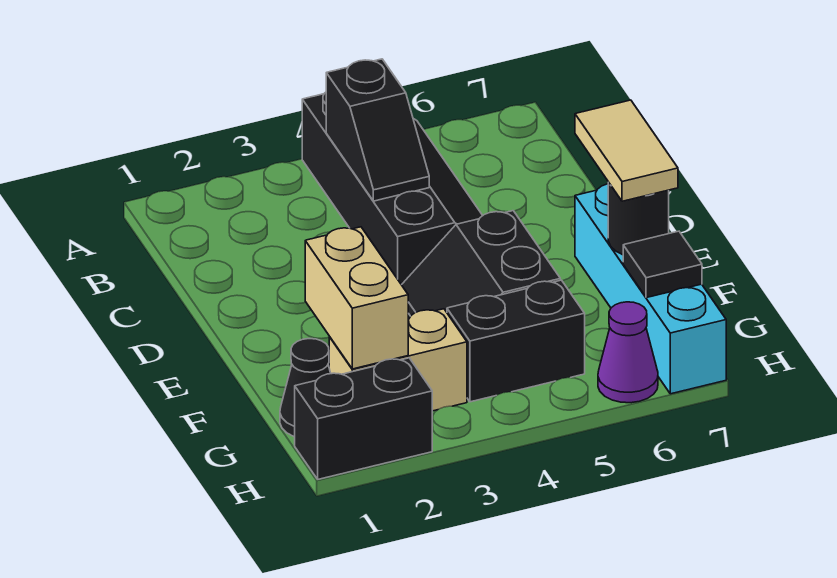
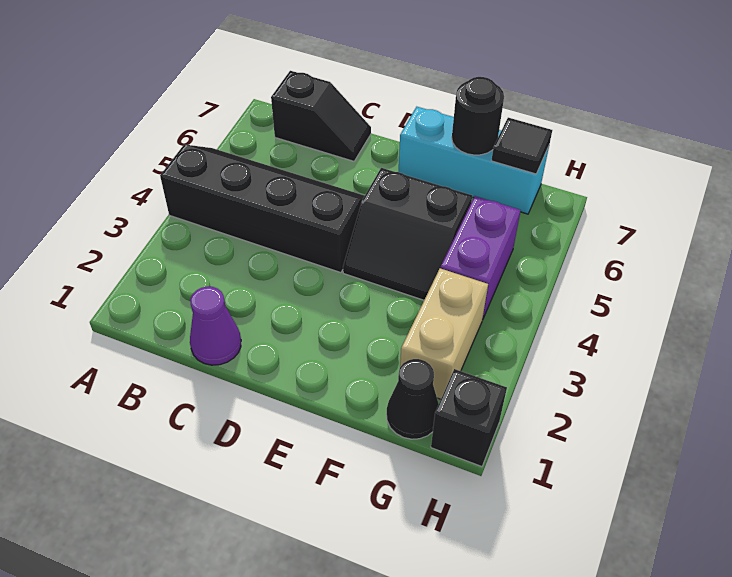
black slope B4:C4 level 2 top B -> black slope B7:C7 level 1 top B
cyan brick E7:H7 level 1 -> cyan brick E7:G7 level 1
tan tile E7:F7 level 3 -> none
tan brick F2:G2 level 2 -> none
black brick G4:G5 level 1 -> purple brick G4:G5 level 1
black brick H1:H2 level 1 -> black brick H1 level 1
purple cone H6 level 1 -> purple cone C1 level 1

